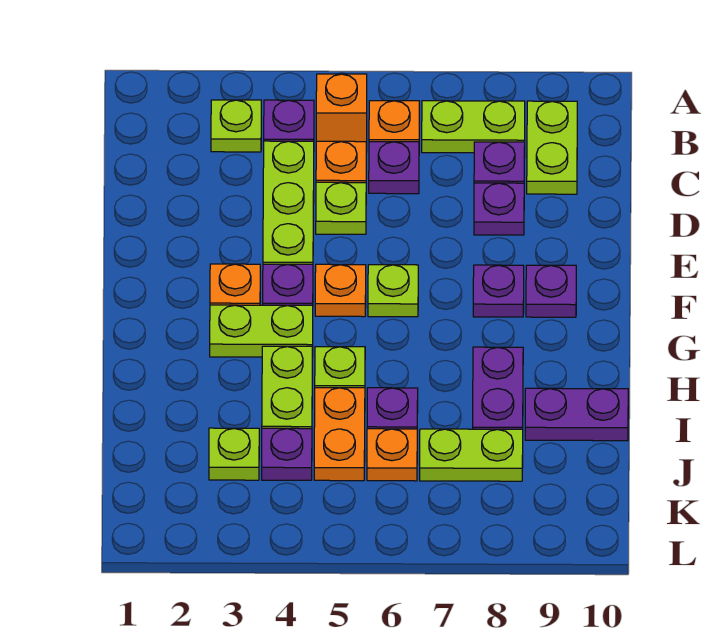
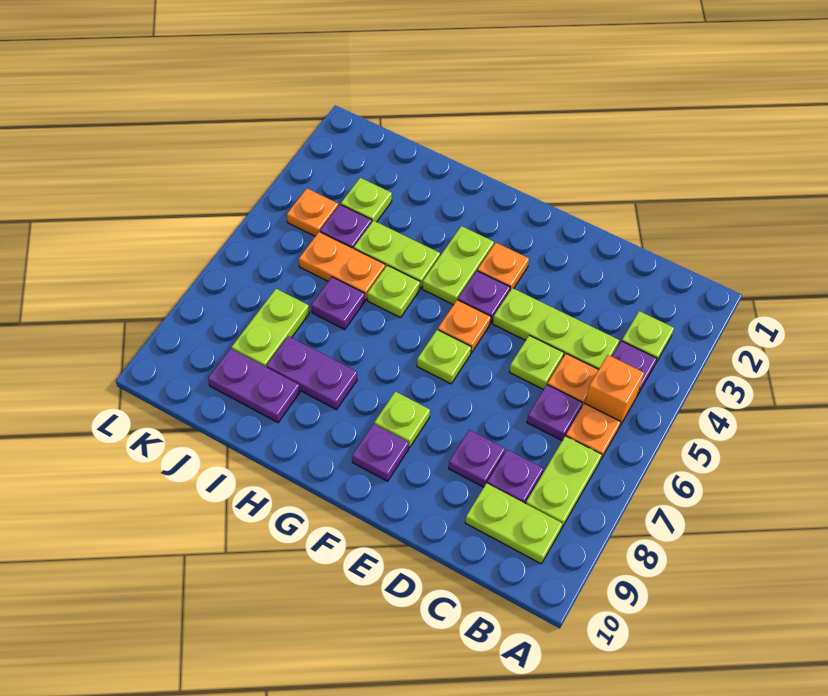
purple plate F8 level 1 -> lime plate F8 level 1
purple plate I9:I10 level 1 -> purple plate I9:J9 level 1
orange plate J6 level 1 -> orange plate K4 level 1

